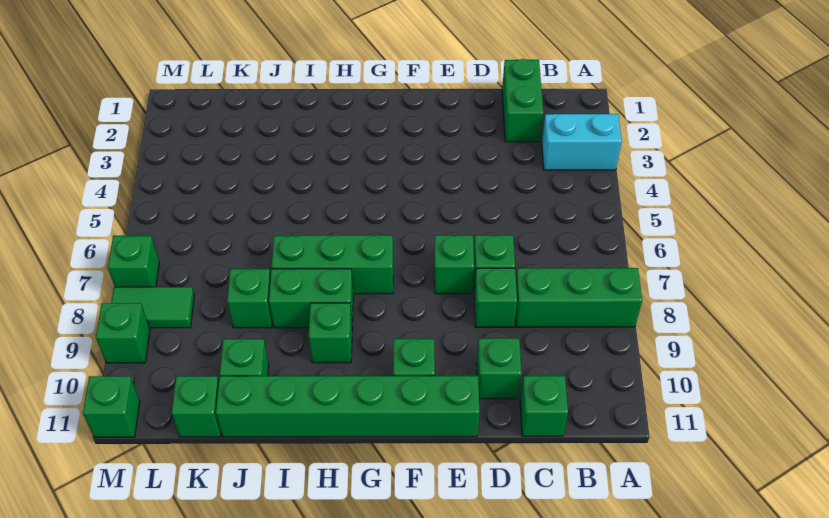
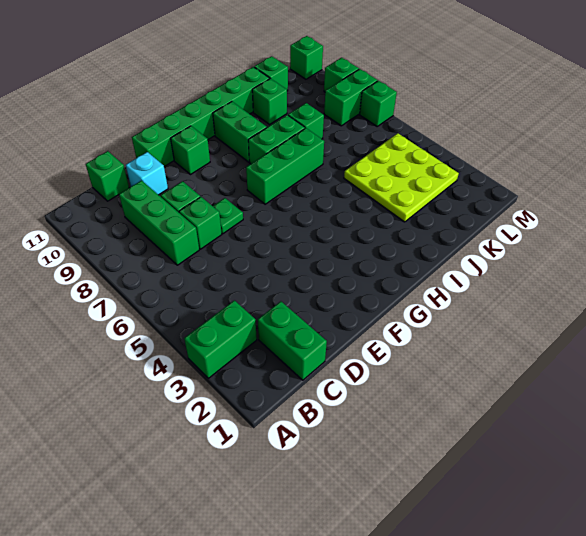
cyan brick A3:B3 level 1 -> green brick A3:B3 level 1
green brick A8:C8 level 1 -> green brick C7:C9 level 1
green brick D10 level 1 -> cyan brick D10 level 1
green brick E7 level 1 -> green plate E7 level 1
green brick H9 level 1 -> green brick H9:H10 level 1
none -> lime plate J3:L5 level 1
green tile L8:M8 level 1 -> green brick L8:M8 level 1

